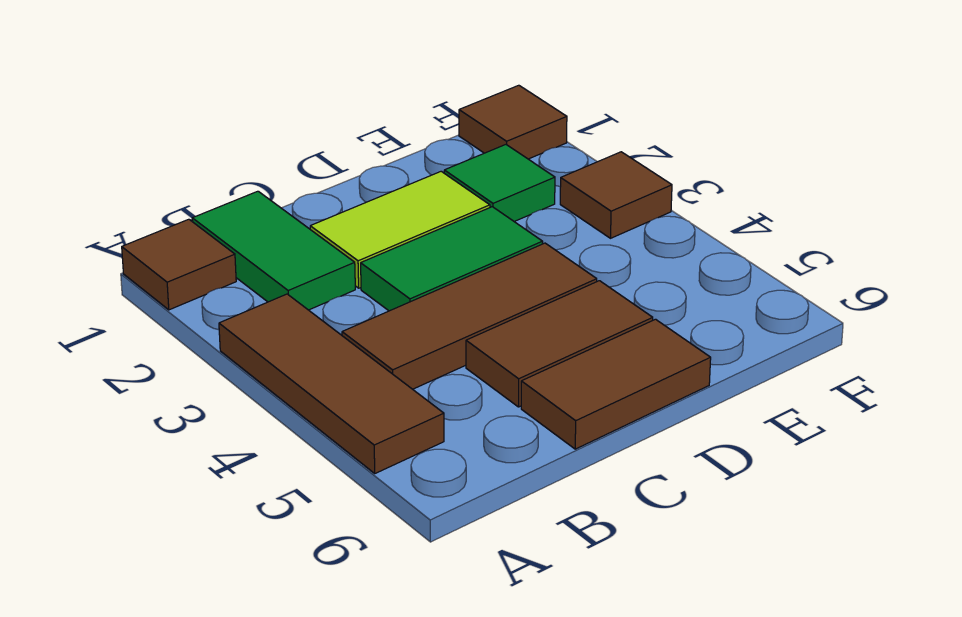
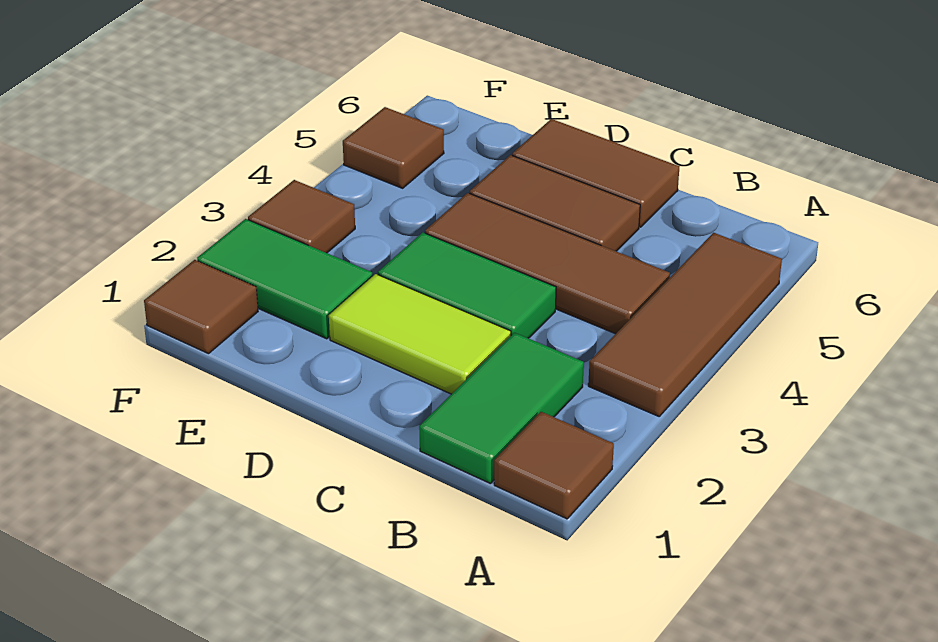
green tile E2 level 1 -> green tile E2:F2 level 1
none -> brown tile F5 level 1

